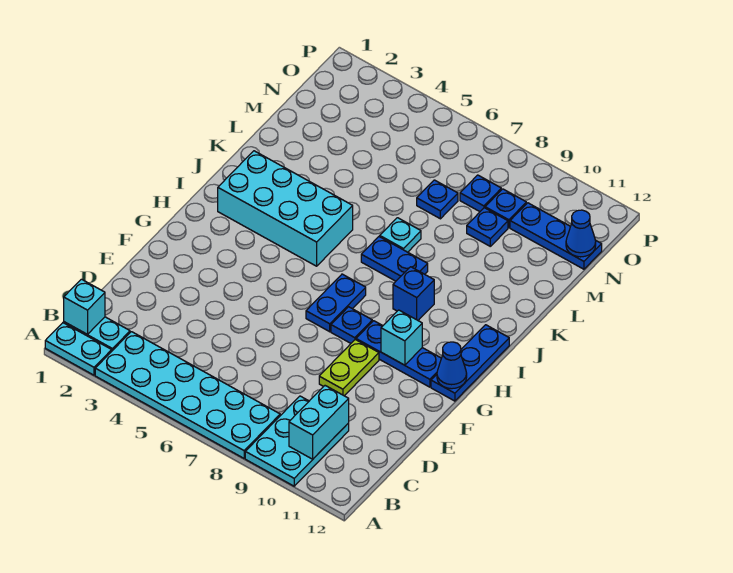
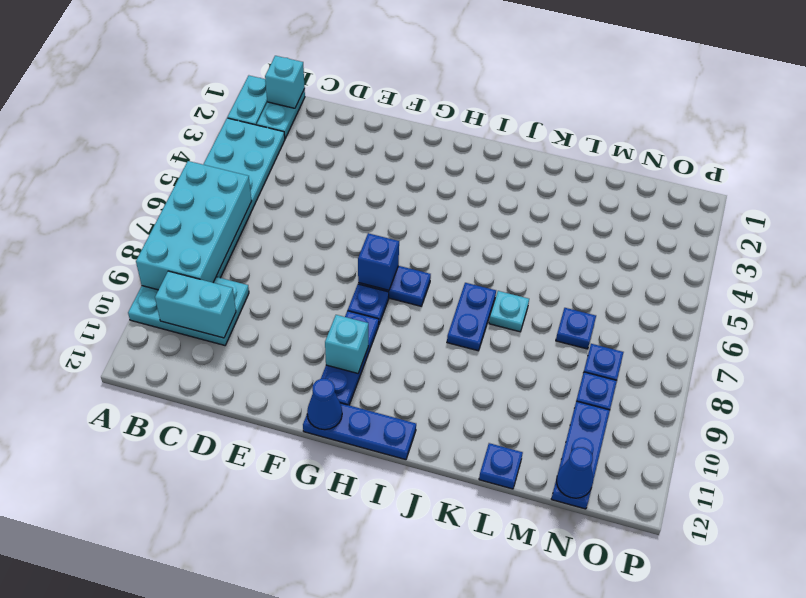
lime plate E9:F9 level 1 -> none
cyan brick I2:J5 level 1 -> cyan brick A6:B9 level 2
blue brick I9 level 1 -> blue brick G7 level 2
blue plate M9 level 1 -> blue plate L12 level 1

